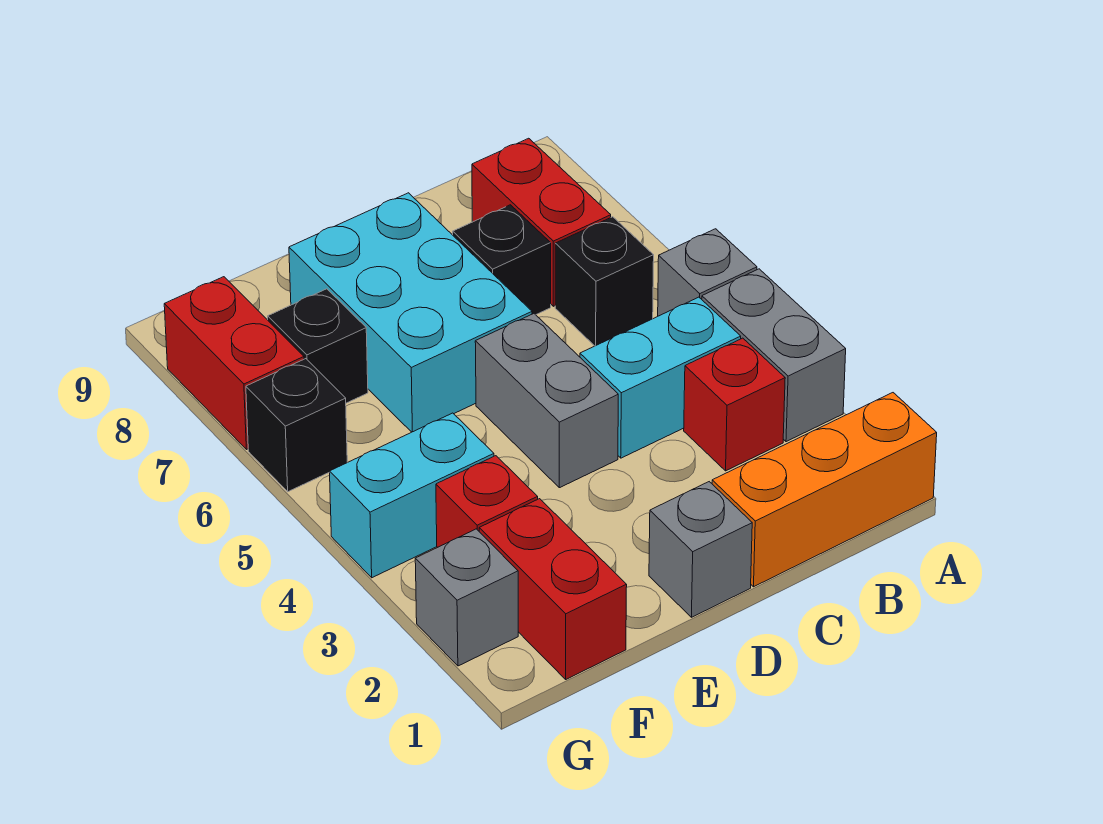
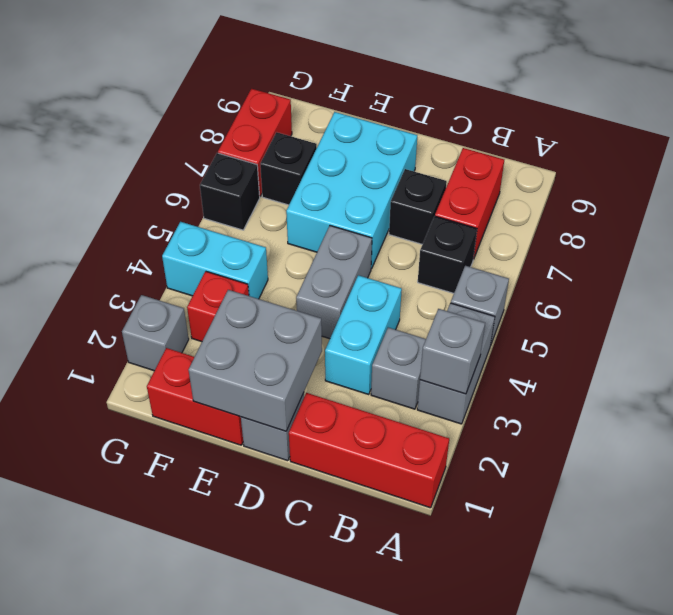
orange brick A1:C1 level 1 -> red brick A1:C1 level 1
none -> grey brick A3 level 2
red brick B3 level 1 -> grey brick B3 level 1
cyan brick B4:C4 level 1 -> cyan brick C3:C4 level 1
none -> grey brick D1:E2 level 2
red brick F1:F2 level 1 -> red brick E1:F1 level 1

